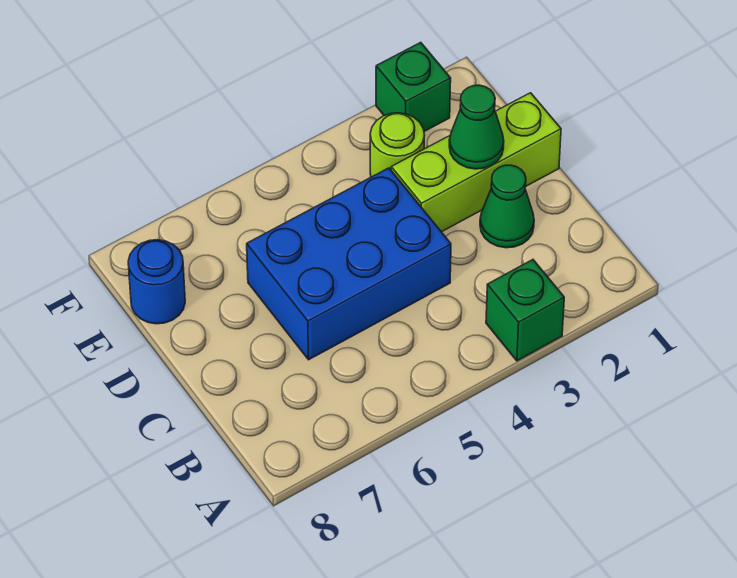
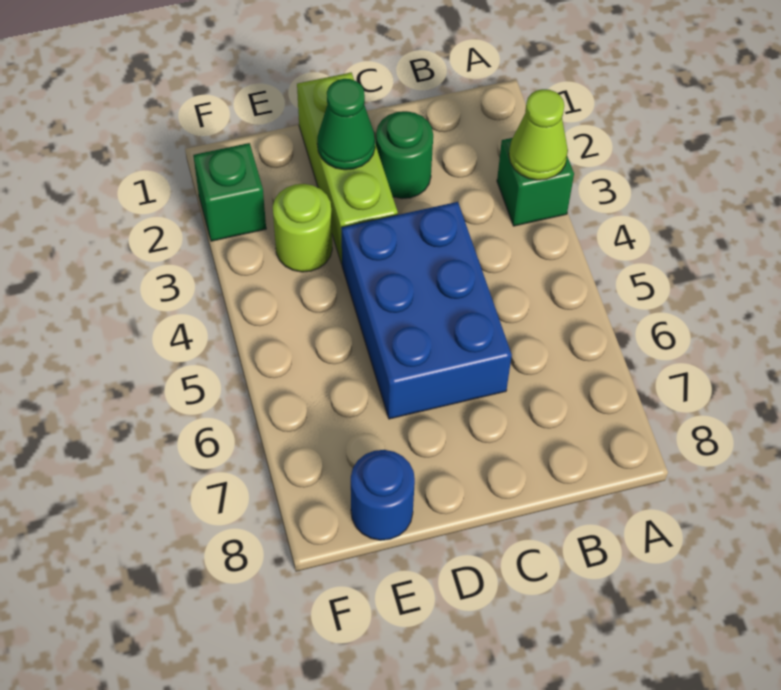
none -> lime cone A3 level 2
green cone C2 level 1 -> green round brick C2 level 1

